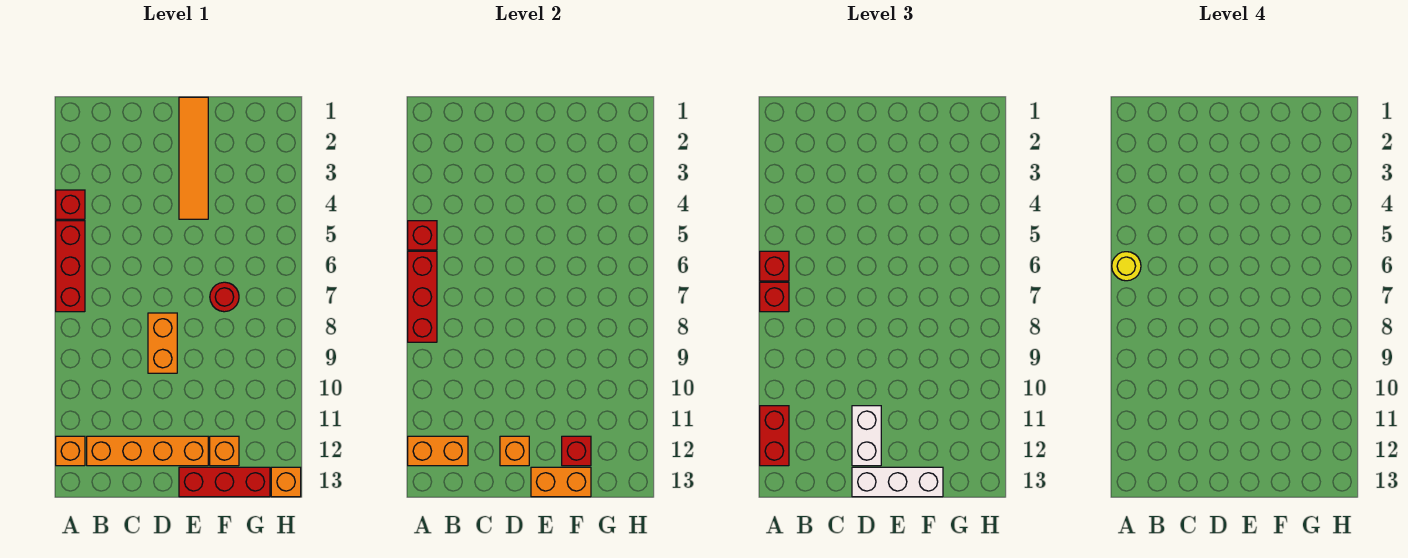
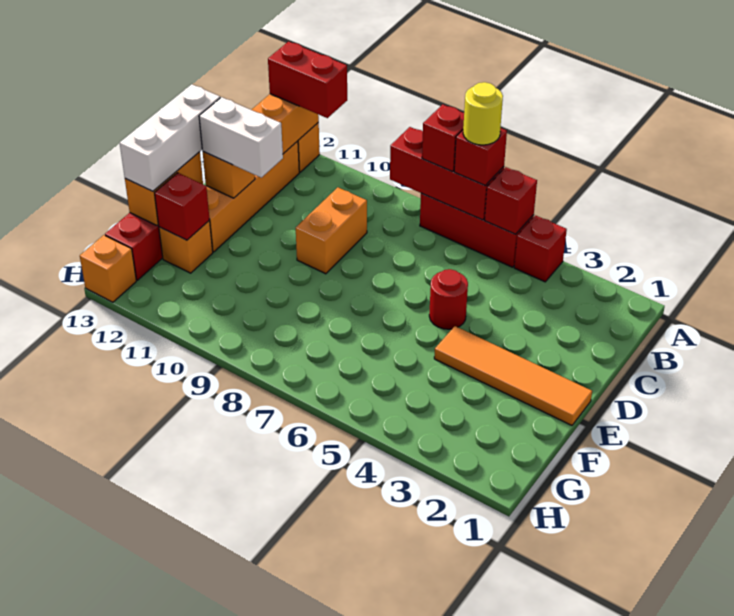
orange brick D8:D9 level 1 -> orange brick C9:D9 level 1
red round brick F7 level 1 -> red round brick D5 level 1

